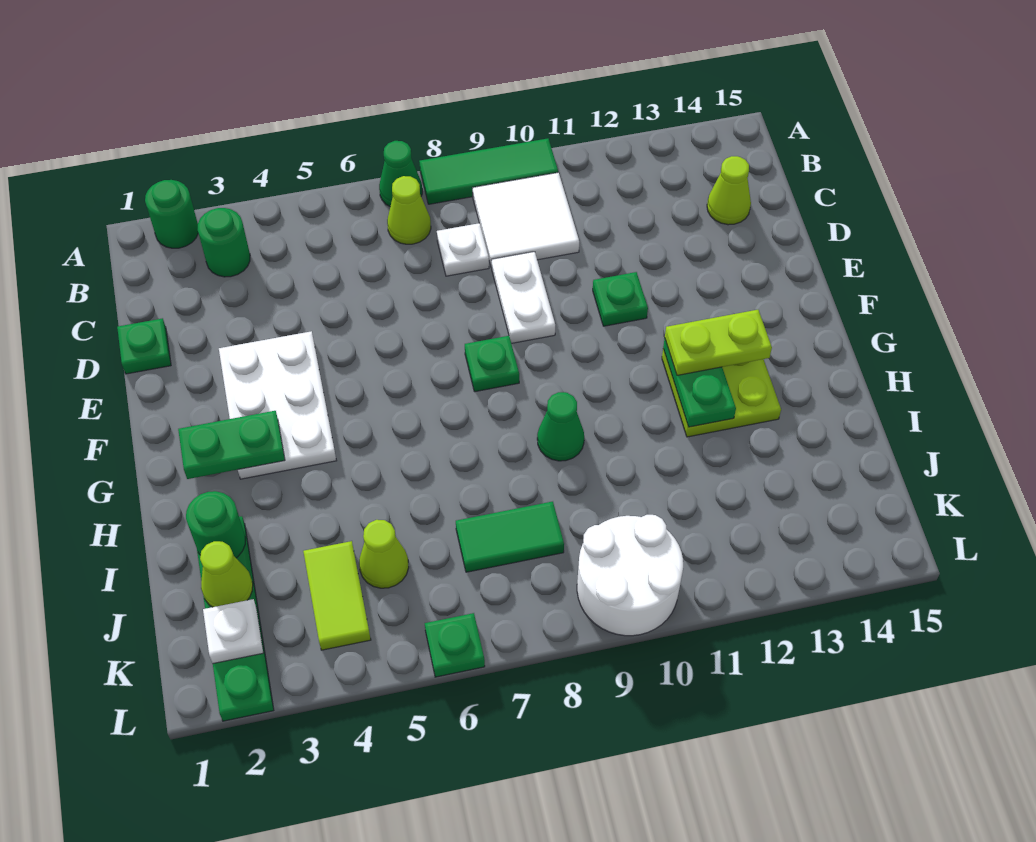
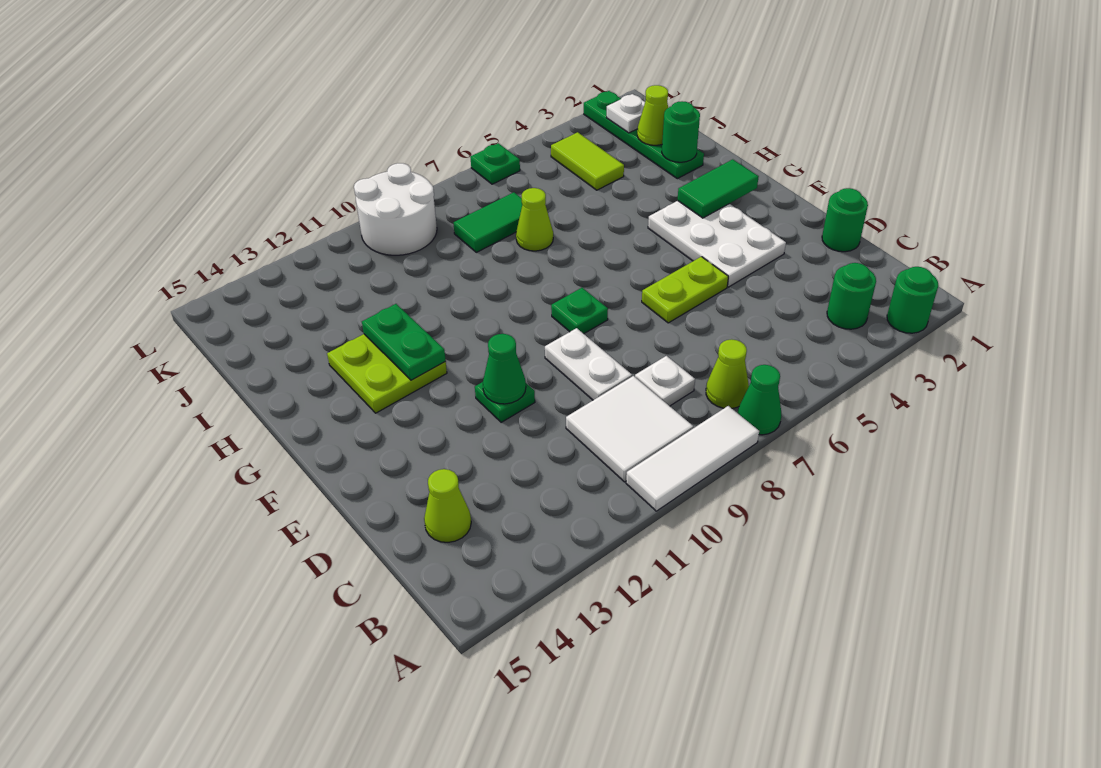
green tile A8:A10 level 1 -> white tile A8:A10 level 1
green plate D1 level 1 -> green round brick D1 level 1
green plate G2:G3 level 2 -> green tile G2:G3 level 2
lime plate G12:G13 level 3 -> lime plate E5:E6 level 1
green cone H9 level 1 -> green cone E11 level 2
lime cone J5 level 1 -> lime cone I7 level 1

